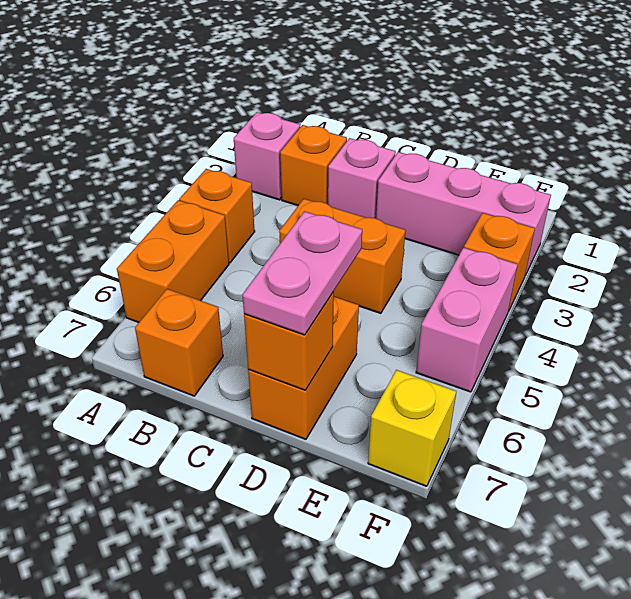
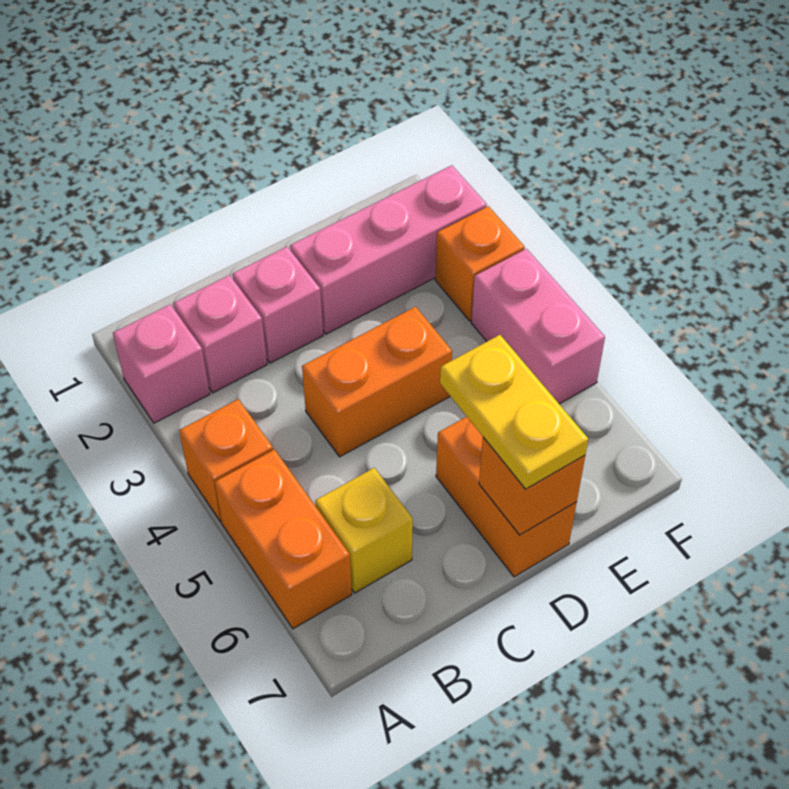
orange brick B2 level 1 -> pink brick B2 level 1
orange brick B7 level 1 -> none
pink plate D6:D7 level 3 -> yellow plate D6:D7 level 3
yellow brick F7 level 1 -> yellow brick B6 level 1

